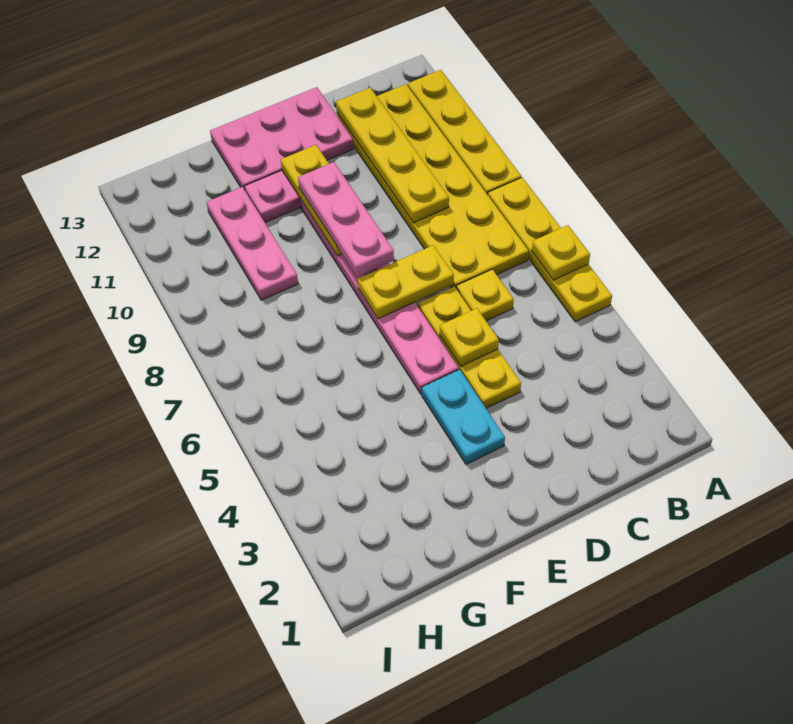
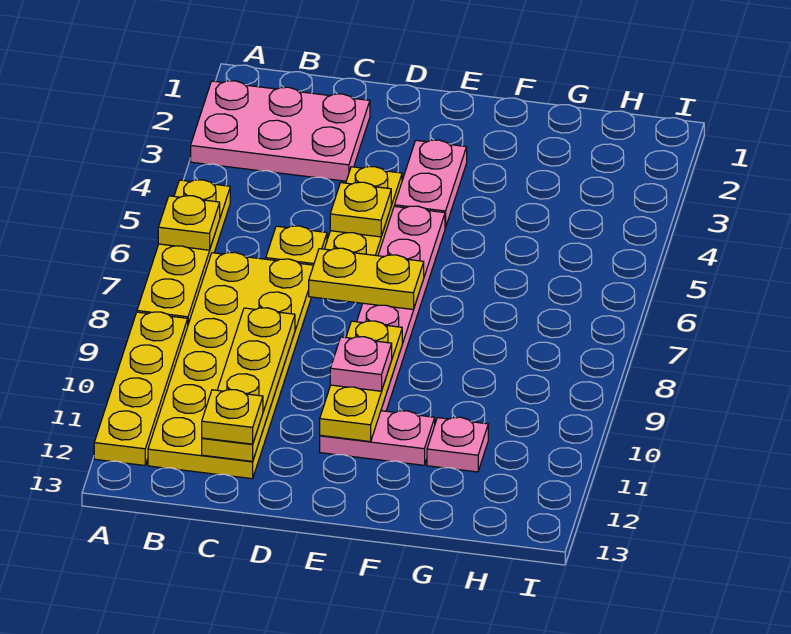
none -> yellow plate C12 level 3
pink plate D12:F13 level 1 -> pink plate A2:C3 level 1
cyan plate E3:E4 level 1 -> pink plate E3:E4 level 1
pink plate E8:E10 level 3 -> pink plate E10 level 3
pink plate G9:G11 level 1 -> pink plate G11 level 1

